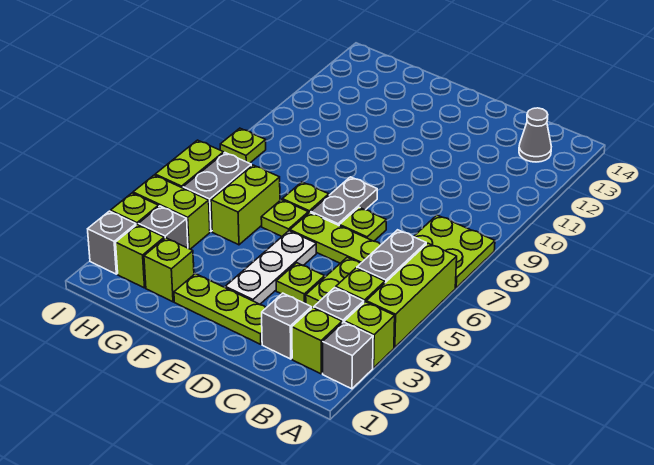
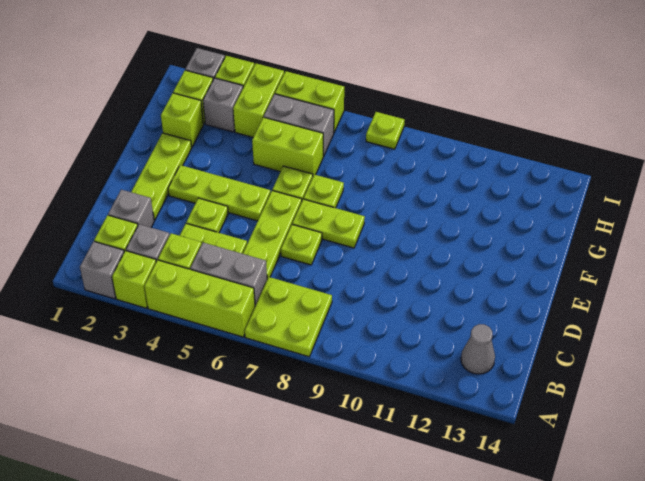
white plate E3:E5 level 1 -> lime plate E3:E5 level 1
grey plate E7:E8 level 1 -> lime plate E7:E8 level 1

